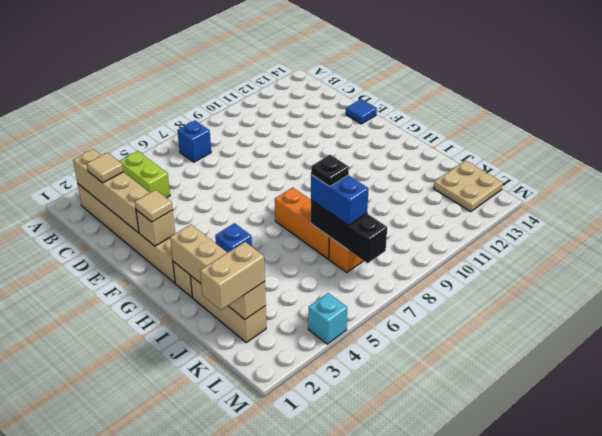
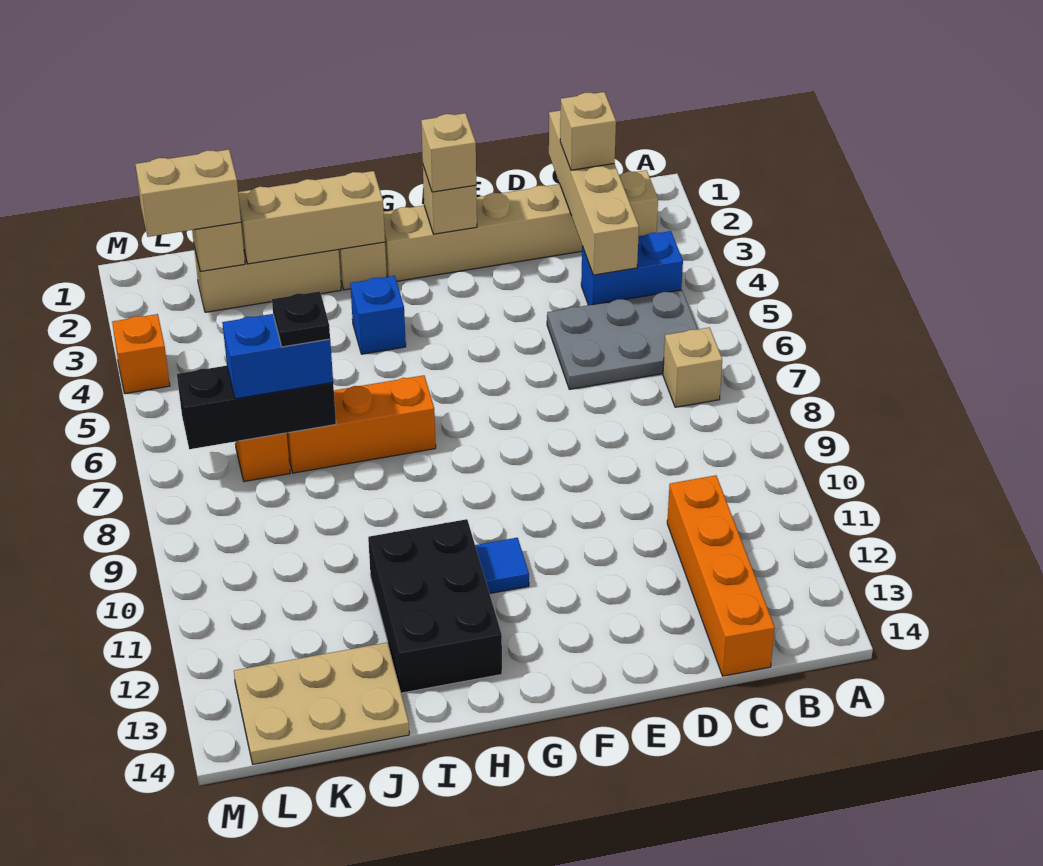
tan brick B2:E2 level 2 -> tan brick C1:C4 level 2
lime brick B4:C4 level 1 -> blue brick B4:C4 level 1
none -> grey plate B5:D6 level 1
blue brick B7 level 1 -> tan brick B7 level 1
tan tile C2 level 3 -> tan brick C2 level 3
none -> orange brick C11:C14 level 1
blue tile E14 level 1 -> blue tile G11 level 1
tan tile F2 level 3 -> tan brick F2 level 3
none -> black brick H11:I13 level 1
tan brick K1:K2 level 3 -> tan brick K2:L2 level 3
tan plate K13:L14 level 1 -> tan plate J13:L14 level 1
cyan brick M4 level 1 -> orange brick M4 level 1

